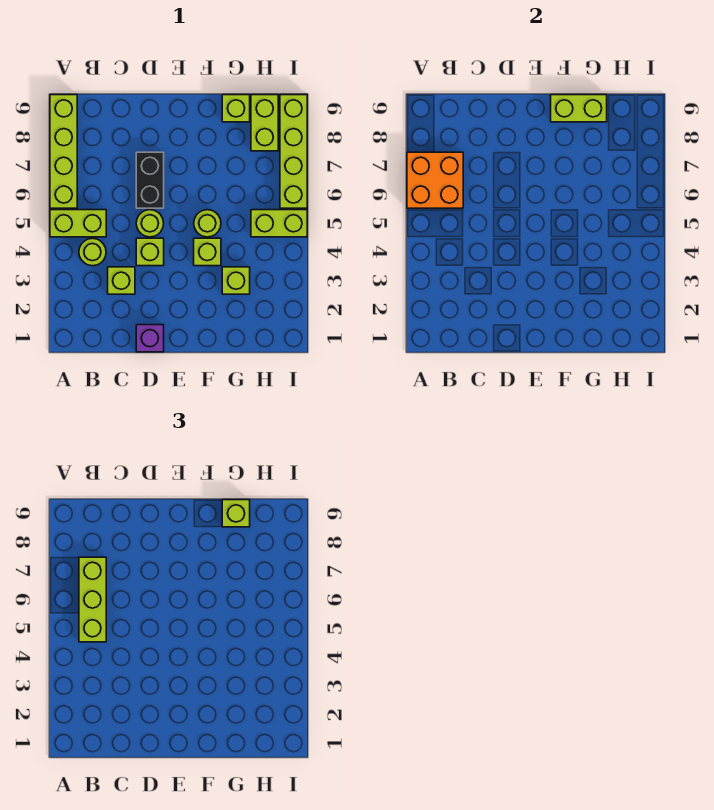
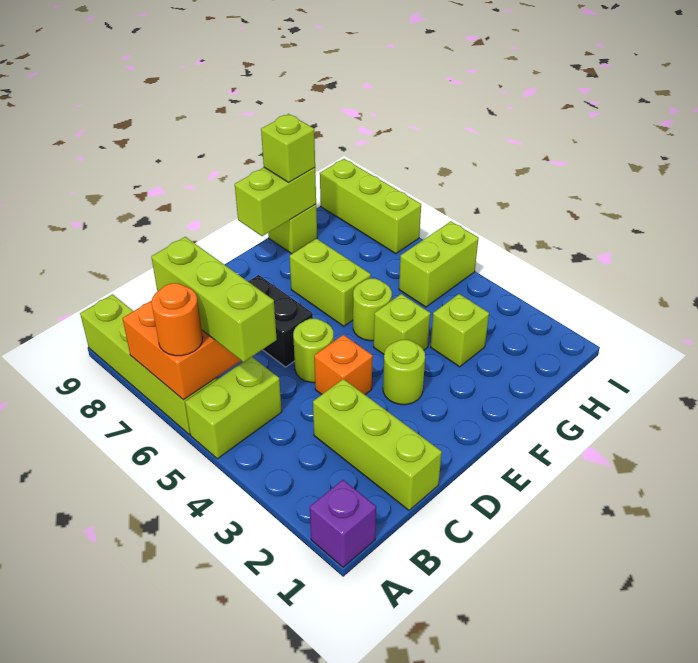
none -> orange round brick A6 level 3
lime round brick B4 level 1 -> lime round brick E3 level 1
lime brick C3 level 1 -> lime brick C1:C3 level 1
purple brick D1 level 1 -> purple brick A1 level 1
lime brick D4 level 1 -> orange brick D4 level 1
lime brick H8:H9 level 1 -> lime brick F6:F7 level 1
lime brick I6:I9 level 1 -> lime brick I7:I9 level 1

